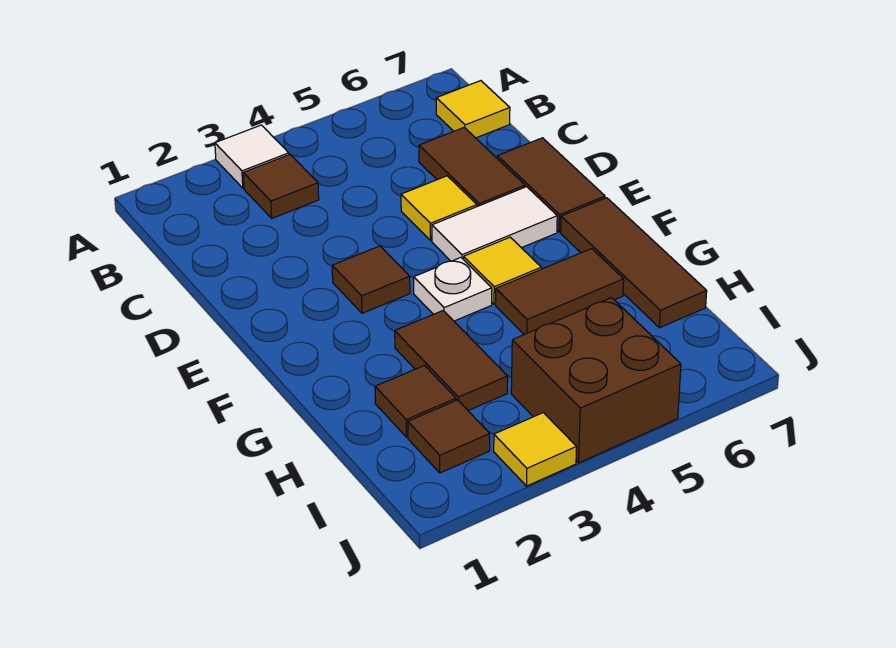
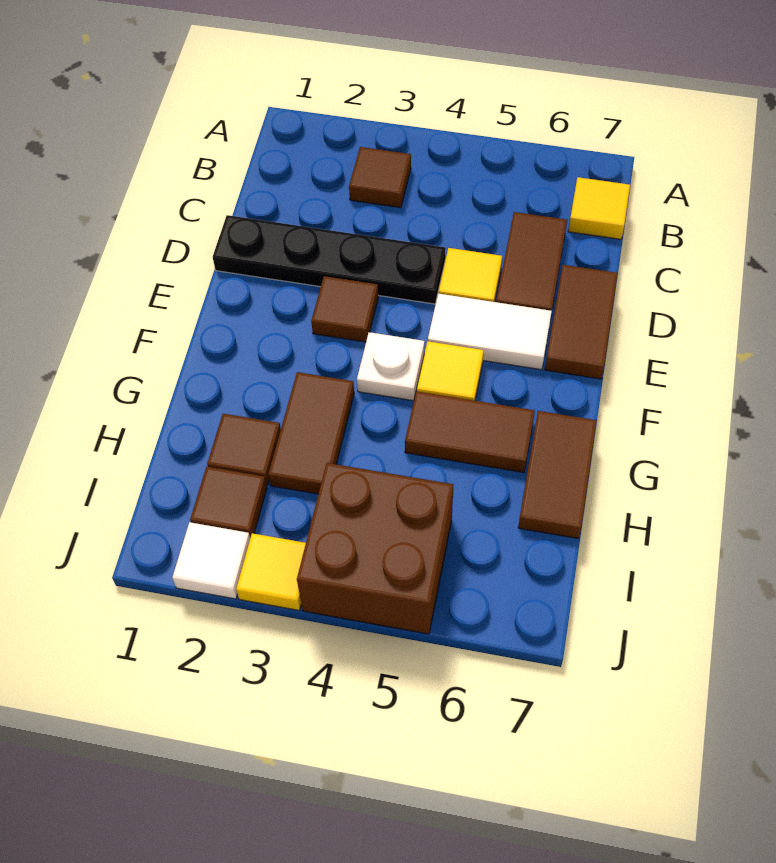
white tile A3 level 1 -> white tile J2 level 1
none -> black plate D1:D4 level 1
brown tile F7:H7 level 1 -> brown tile G7:H7 level 1

